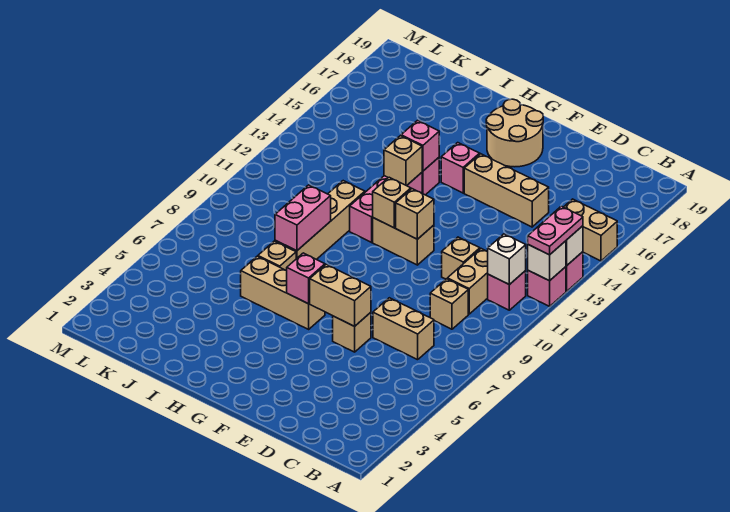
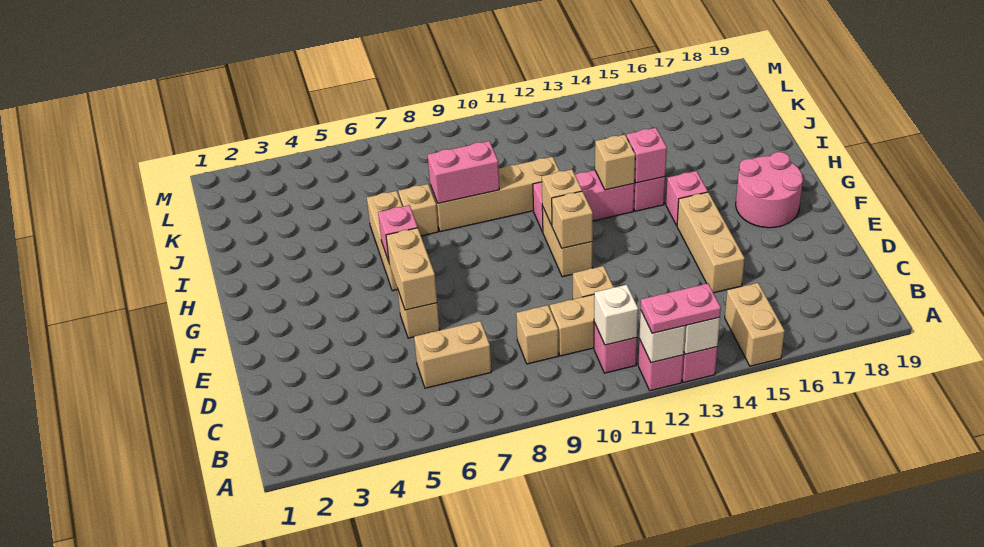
tan brick C7:D7 level 1 -> tan brick C6:C7 level 1
tan round brick F17:G18 level 1 -> pink round brick F17:G18 level 1

